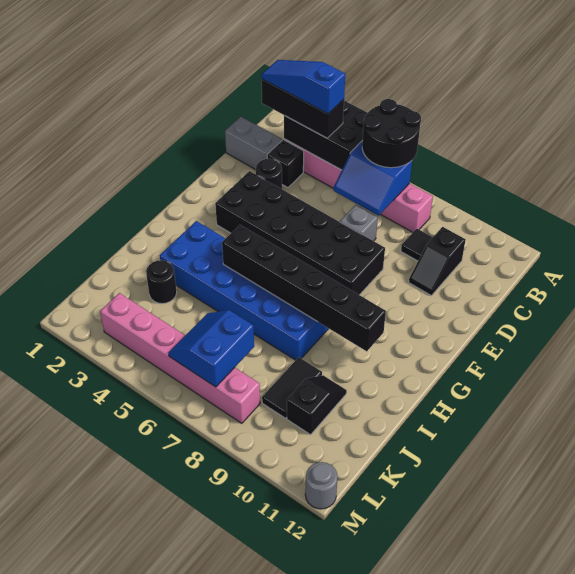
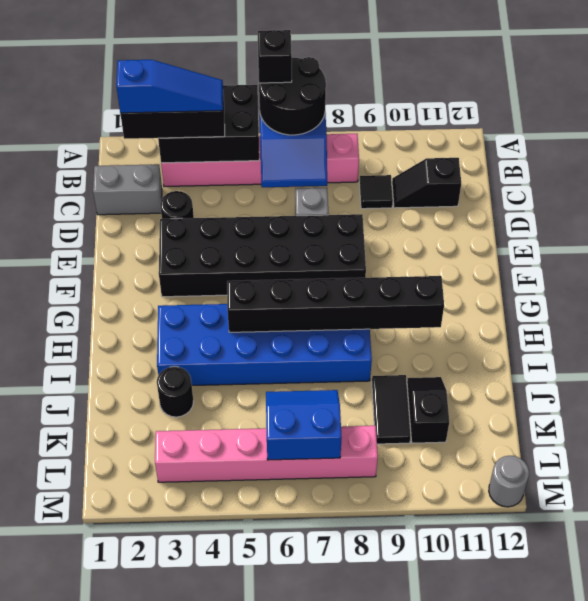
blue slope B2:B4 level 4 top 4 -> blue slope B2:B4 level 4 top 2
black brick C3 level 1 -> black brick A6 level 4
black slope C10:D10 level 1 top C -> black slope C10:C11 level 1 top 11
blue slope K6:L7 level 2 top 7 -> blue slope K6:L7 level 2 top L

